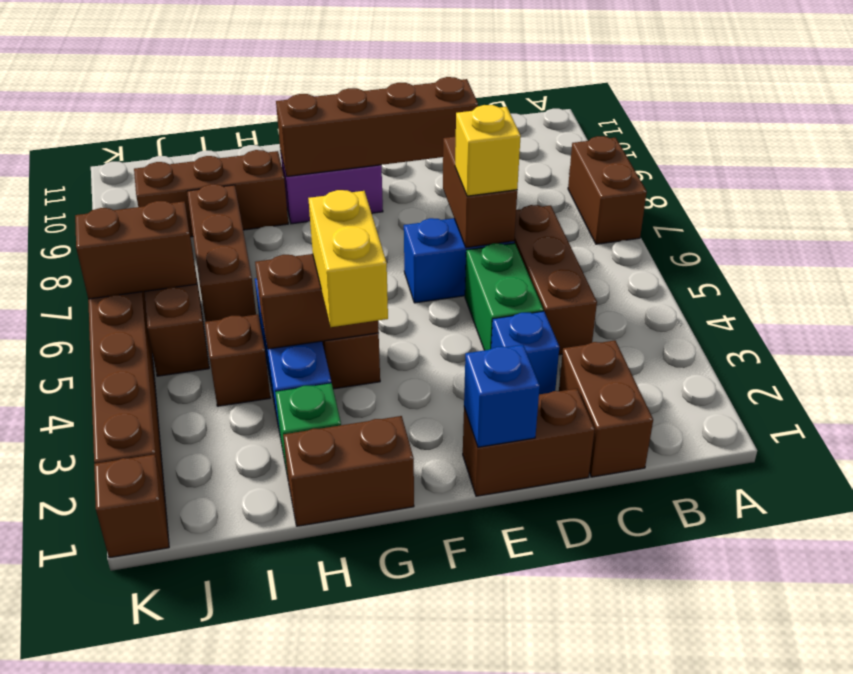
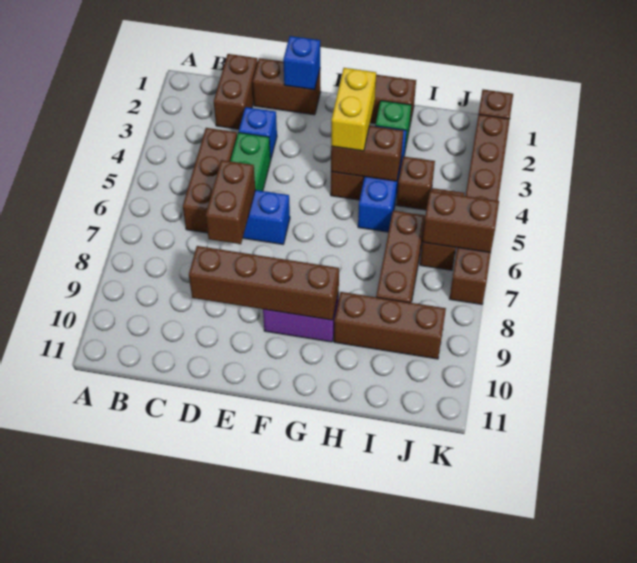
brown brick A7:A8 level 1 -> none
yellow brick D6 level 3 -> none

